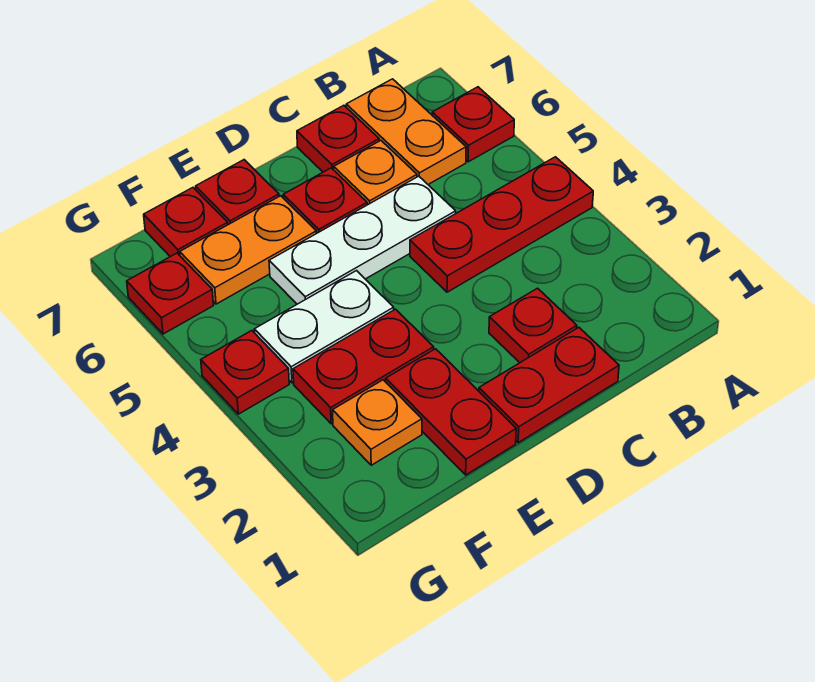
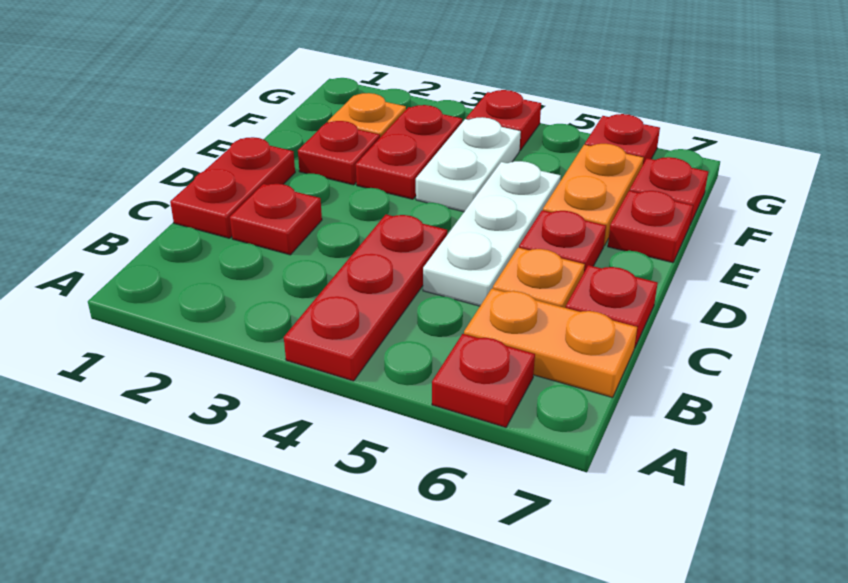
red plate E1:E2 level 1 -> red plate E2 level 1

